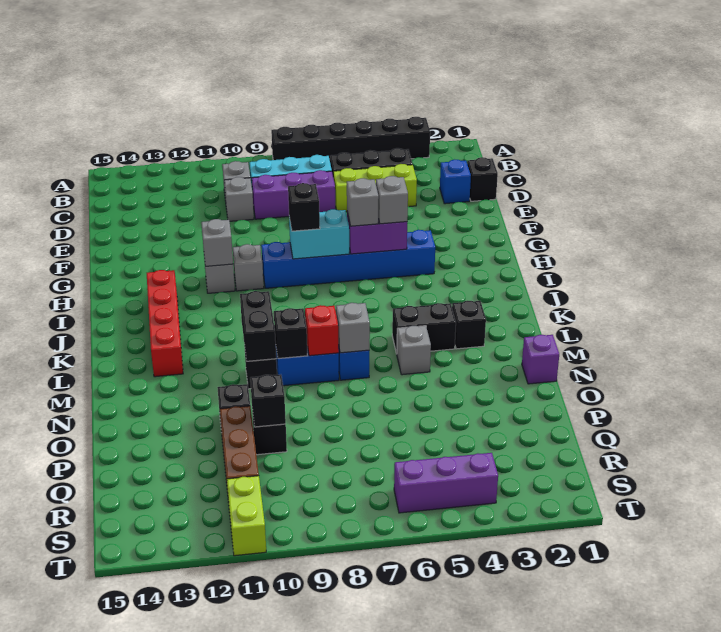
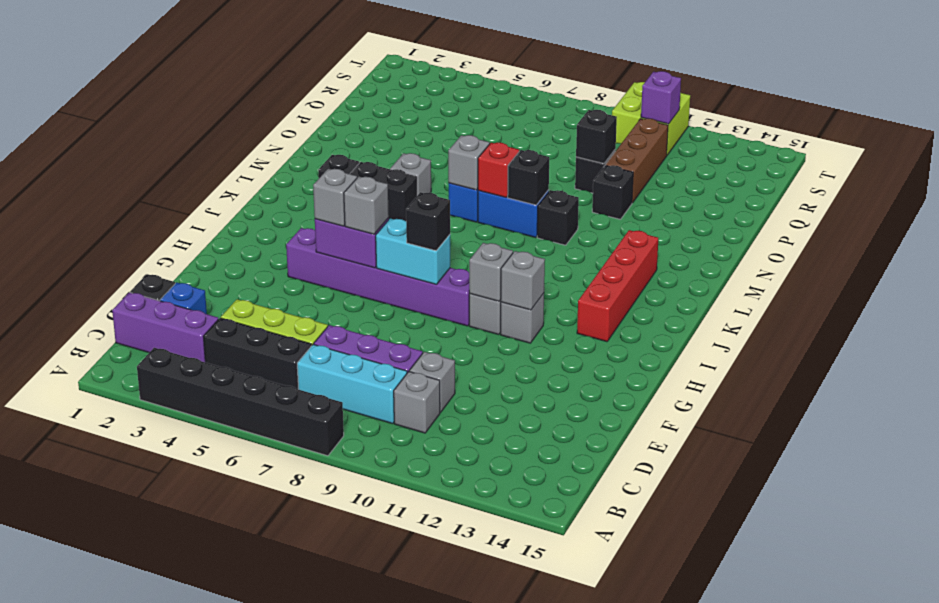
blue brick H4:H9 level 1 -> purple brick H4:H9 level 1
none -> grey brick H10 level 2
black brick L10:M10 level 2 -> none
purple brick N1 level 1 -> purple brick S11 level 2
purple brick S4:S6 level 1 -> purple brick C1:C3 level 1
lime brick S11:T11 level 1 -> lime brick S10:T11 level 1

